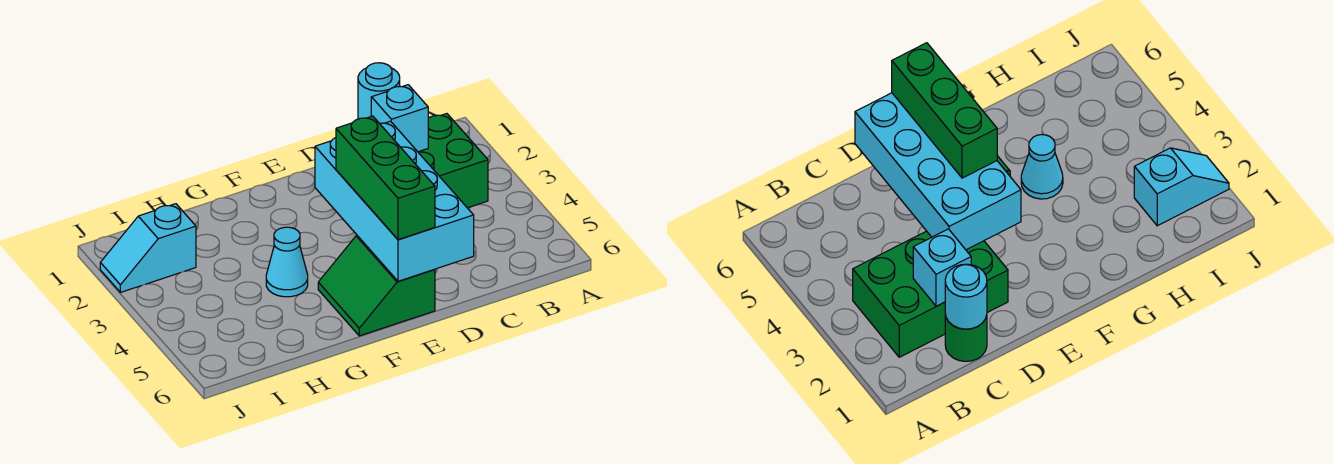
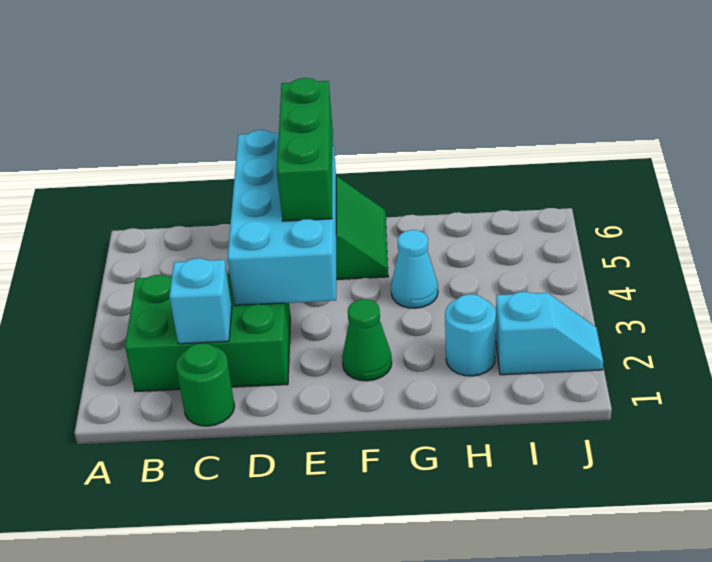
cyan round brick C1 level 2 -> cyan round brick H2 level 1
none -> green cone F2 level 1

